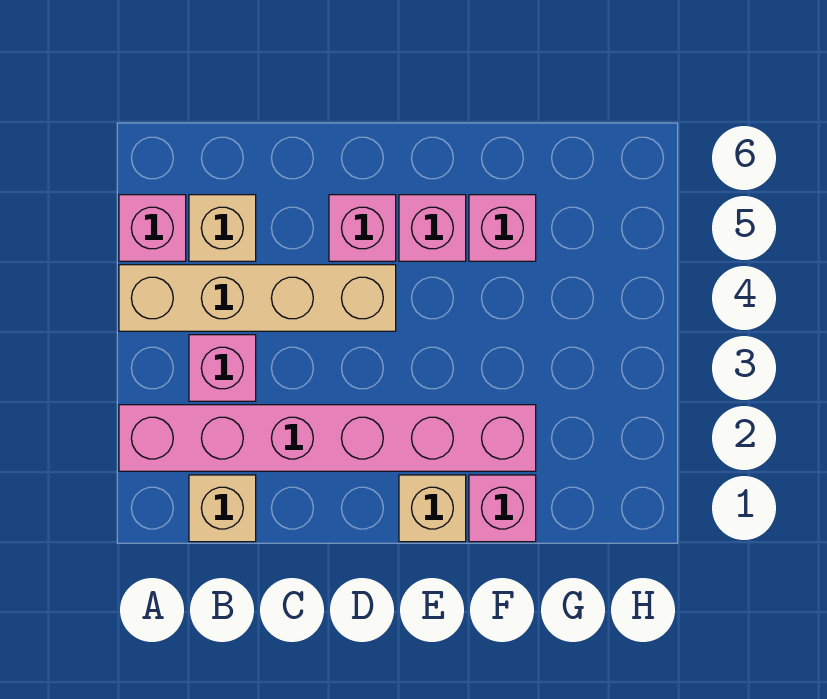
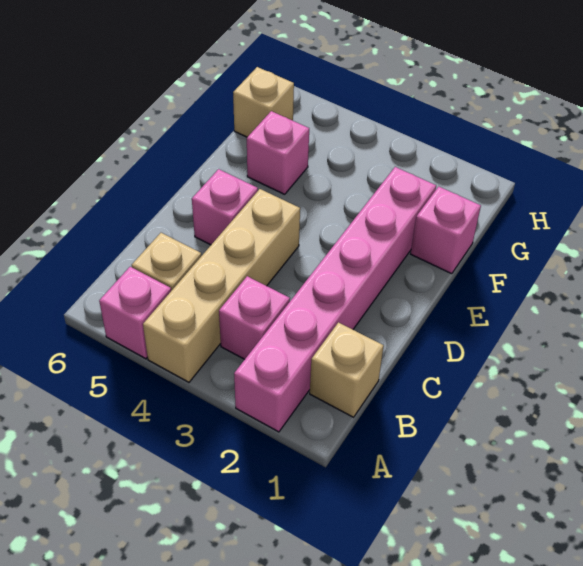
tan brick E1 level 1 -> tan brick G6 level 1
pink brick E5 level 1 -> none

